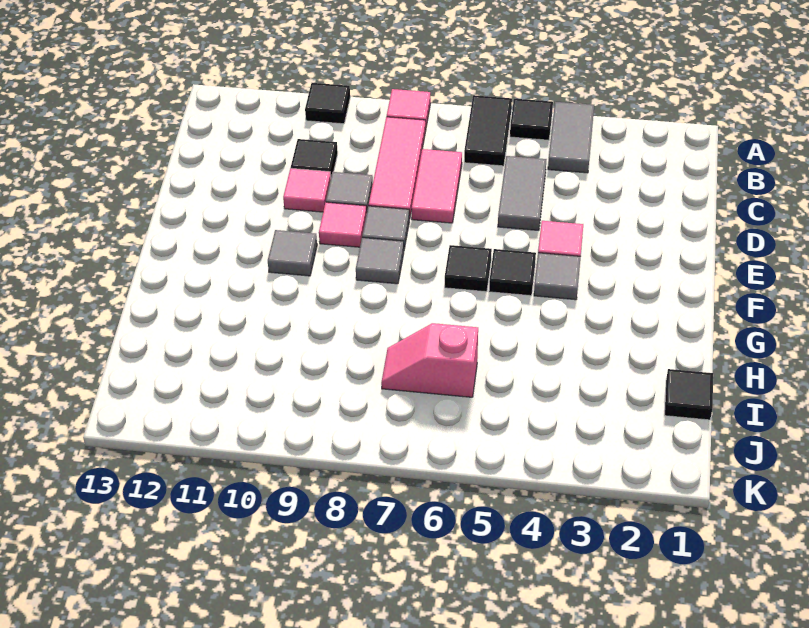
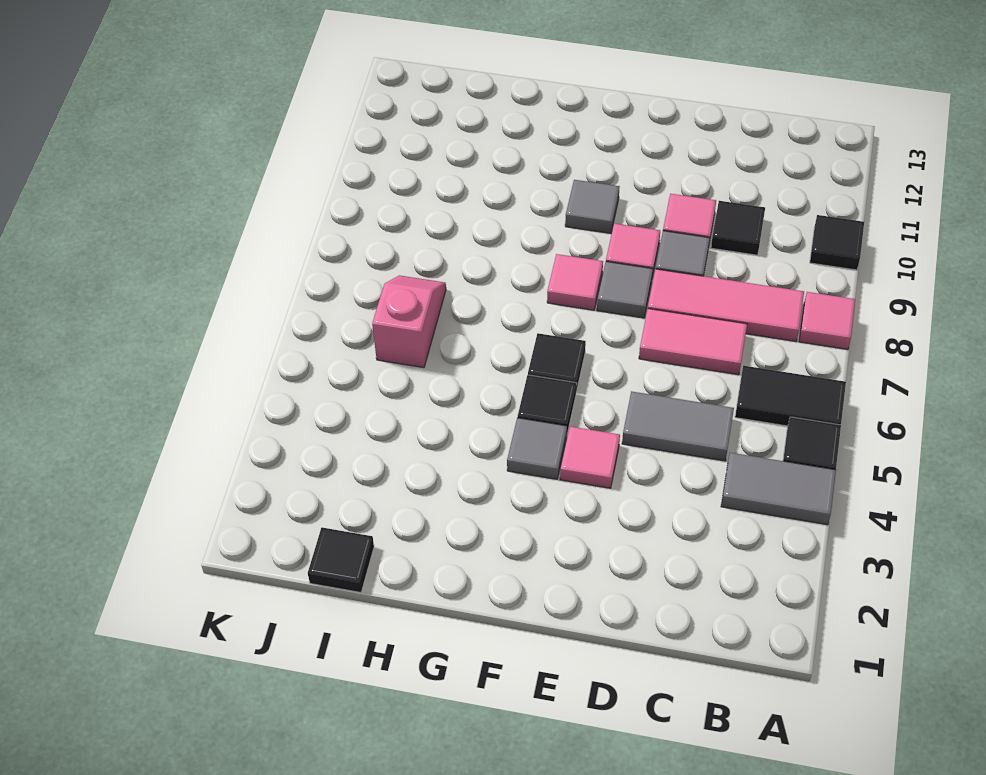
grey tile F8 level 1 -> pink tile F8 level 1

